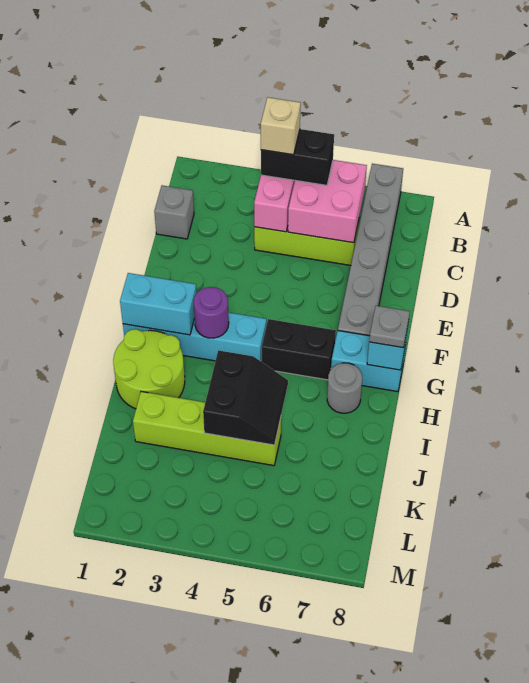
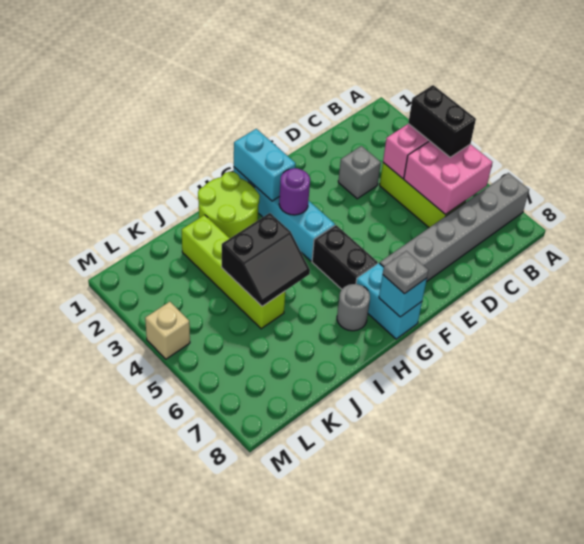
tan brick B4 level 4 -> tan brick M4 level 1
grey brick C1 level 1 -> grey brick D3 level 1

